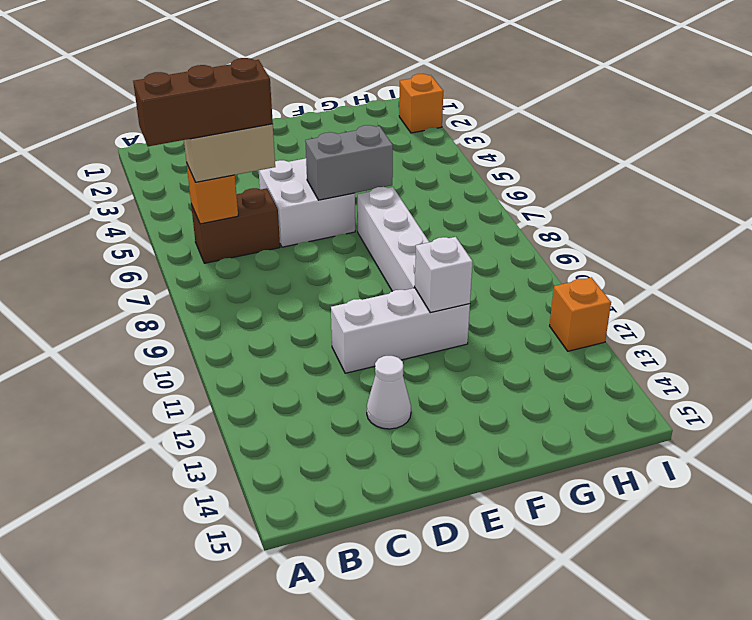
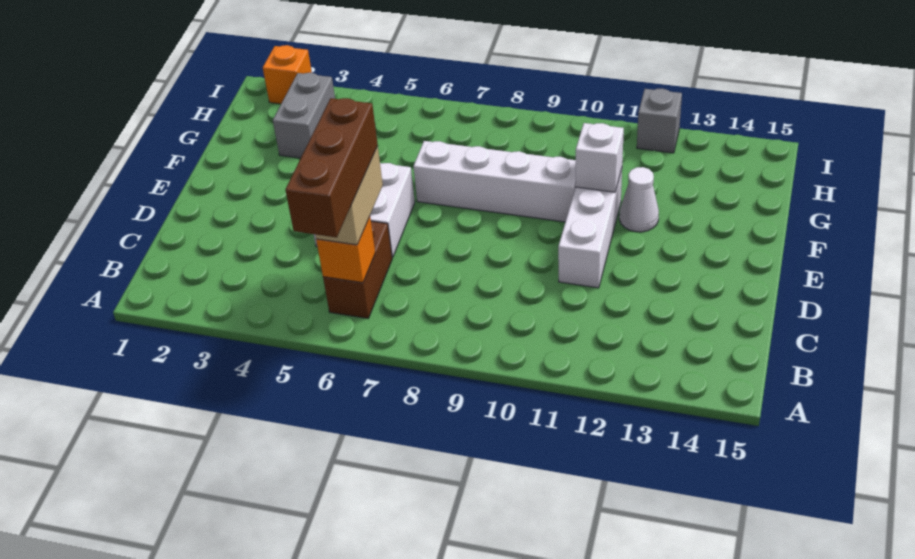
white cone D13 level 1 -> white cone F12 level 1
grey brick E6:F6 level 2 -> grey brick G3:H3 level 1
orange brick I12 level 1 -> grey brick I12 level 1

